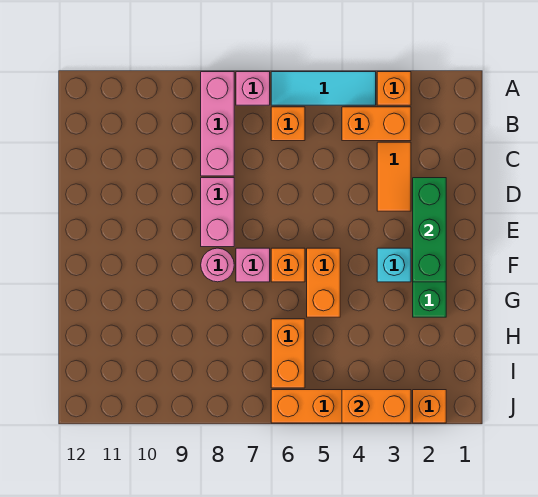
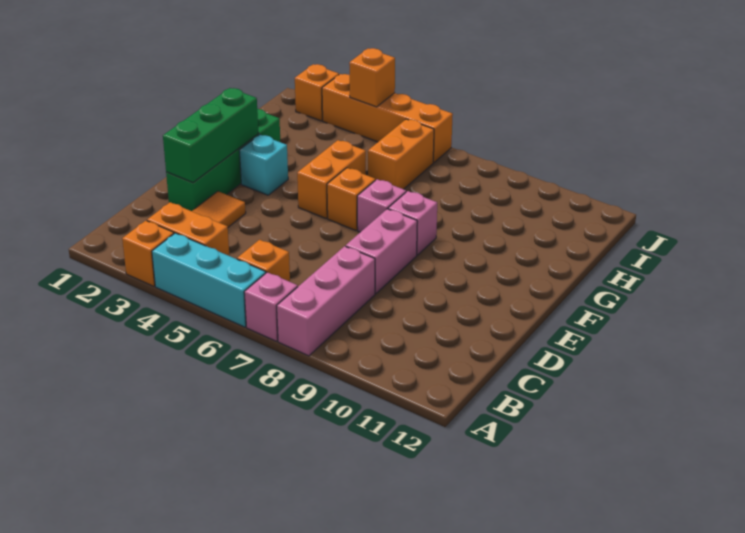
cyan tile A4:A6 level 1 -> cyan brick A4:A6 level 1
pink round brick F8 level 1 -> pink brick F8 level 1
orange brick J3:J4 level 2 -> orange brick J4 level 2

